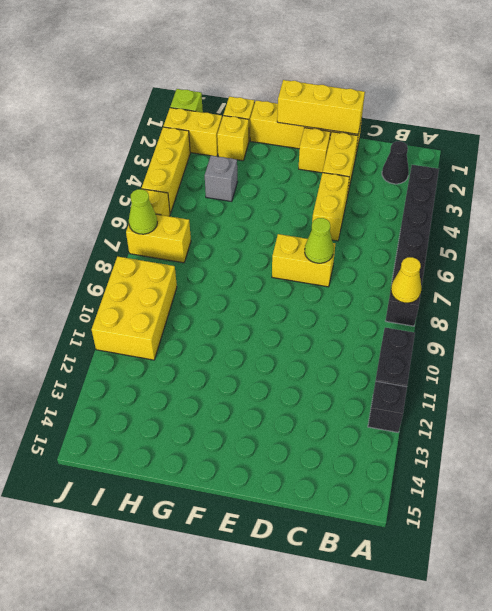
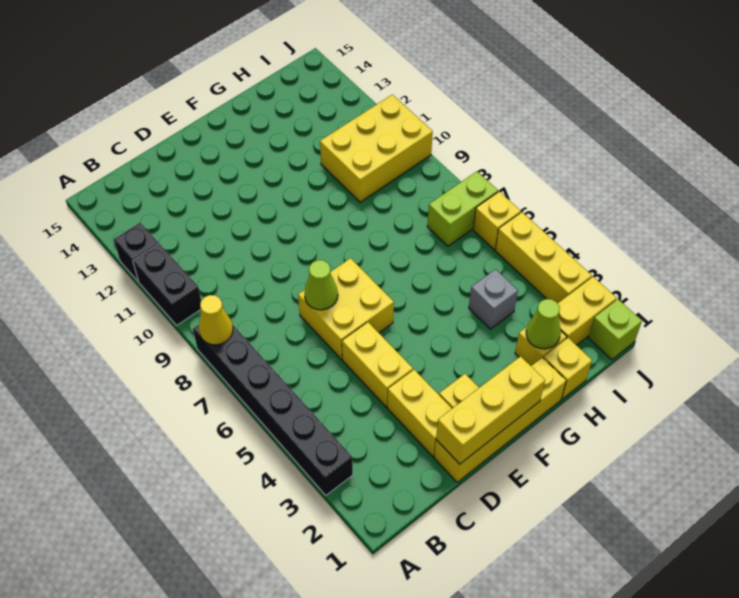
black cone B2 level 1 -> none
yellow brick D7:E7 level 1 -> yellow brick D6:E7 level 1
yellow brick I7:J7 level 1 -> lime brick I7:J7 level 1
yellow brick I9:J11 level 1 -> yellow brick H10:J11 level 1
lime cone J7 level 2 -> lime cone H2 level 2

